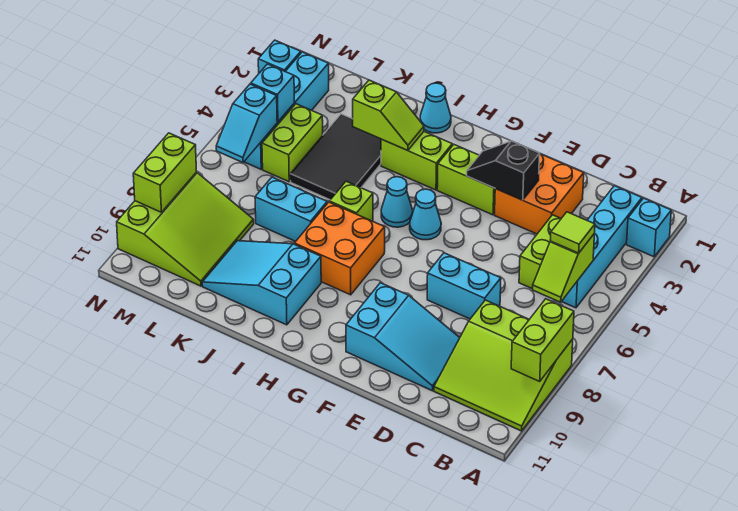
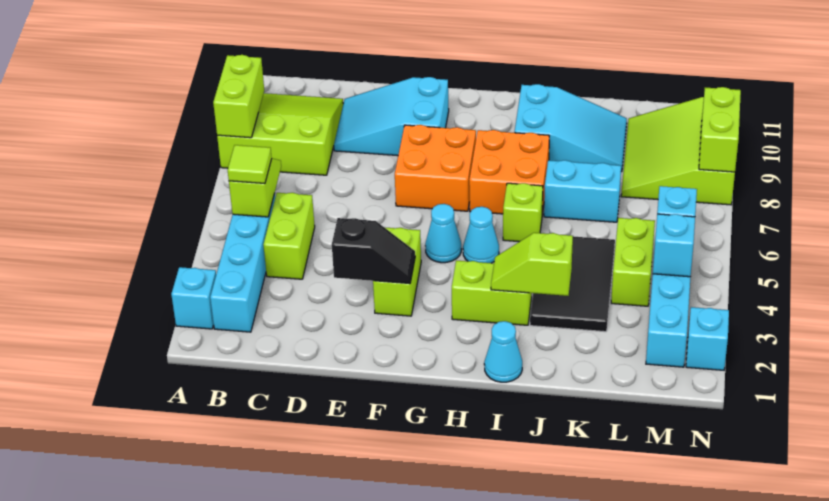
orange brick D2:E3 level 1 -> orange brick F7:G8 level 1
cyan brick D7:E7 level 1 -> none
lime brick F3:G3 level 1 -> lime brick F3:F4 level 1

